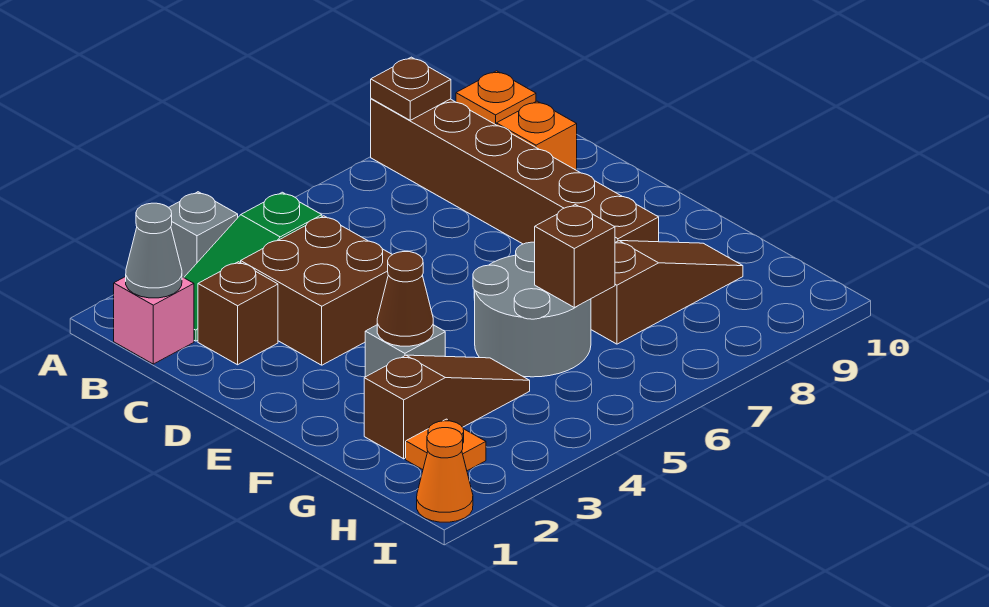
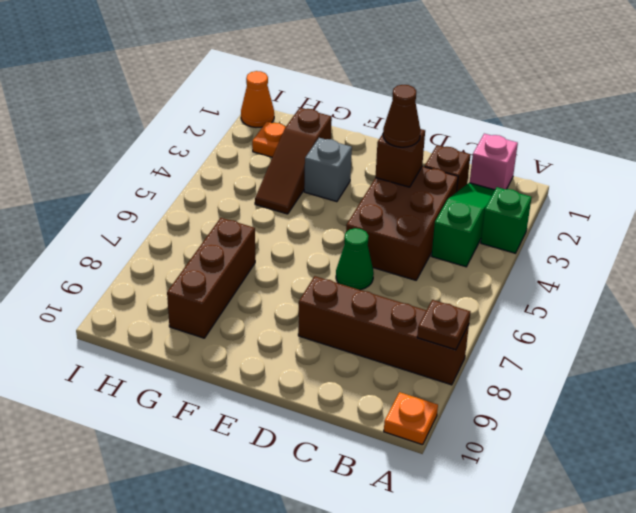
grey brick A3 level 1 -> green brick A3 level 1
brown brick A8:F8 level 1 -> brown brick A8:D8 level 1
grey cone B1 level 2 -> none
brown brick C3:D4 level 1 -> brown brick C3:D5 level 1
orange brick C9 level 1 -> none
none -> green cone D6 level 1
brown cone F3 level 2 -> brown cone D3 level 3
grey round brick F5:G6 level 1 -> none
brown brick G6 level 2 -> brown brick D3 level 2
brown slope G7:G9 level 1 top 7 -> brown brick G7:G9 level 1

